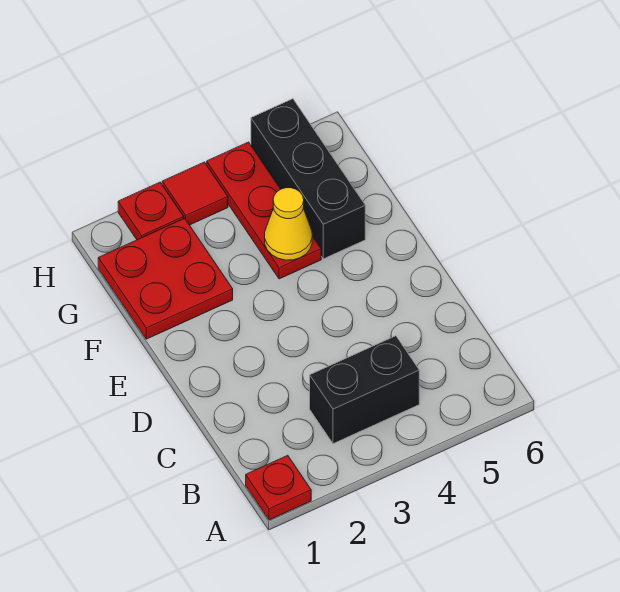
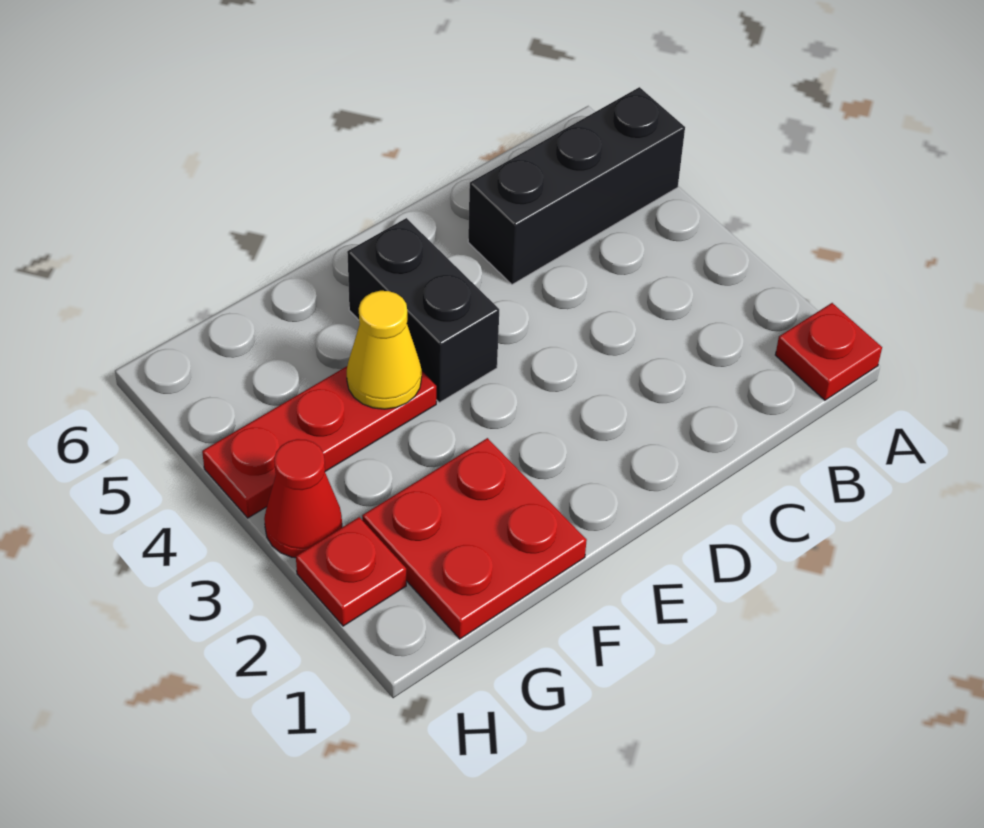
black brick B3:B4 level 1 -> black brick E4:E5 level 1
black brick F5:H5 level 1 -> black brick A5:C5 level 1
red tile H3 level 1 -> red cone H3 level 1

